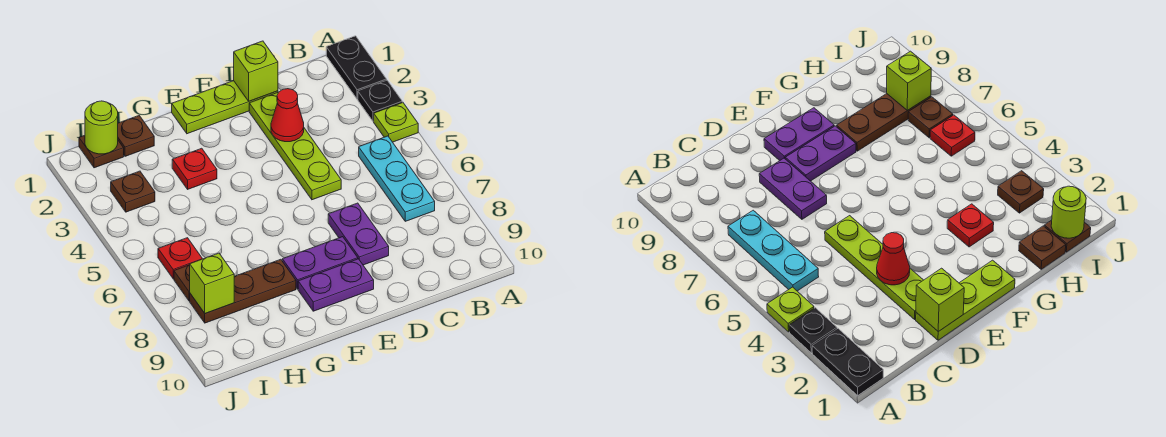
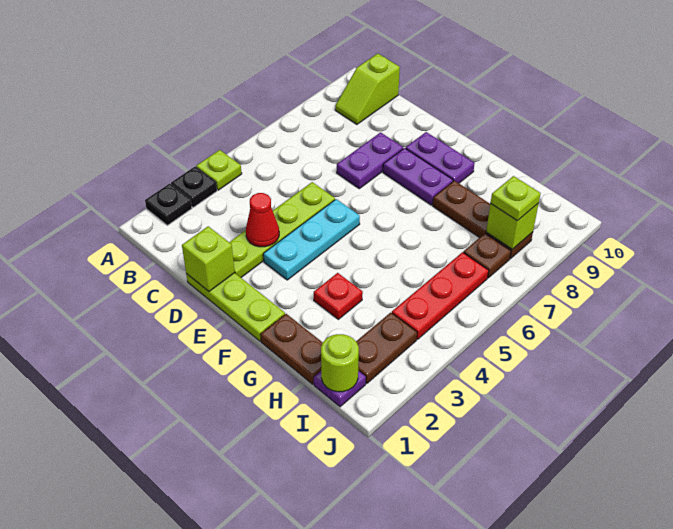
black plate A1:A2 level 1 -> black plate A2 level 1
cyan plate B5:B7 level 1 -> cyan plate E3:E5 level 1
none -> lime slope B9:B10 level 1 top 10
brown plate H1 level 1 -> brown plate G1:H1 level 1
brown plate I1 level 1 -> purple plate I1 level 1
brown plate I3 level 1 -> brown plate I2:I3 level 1
red plate I6 level 1 -> red plate I4:I6 level 1
none -> lime plate I8 level 3

